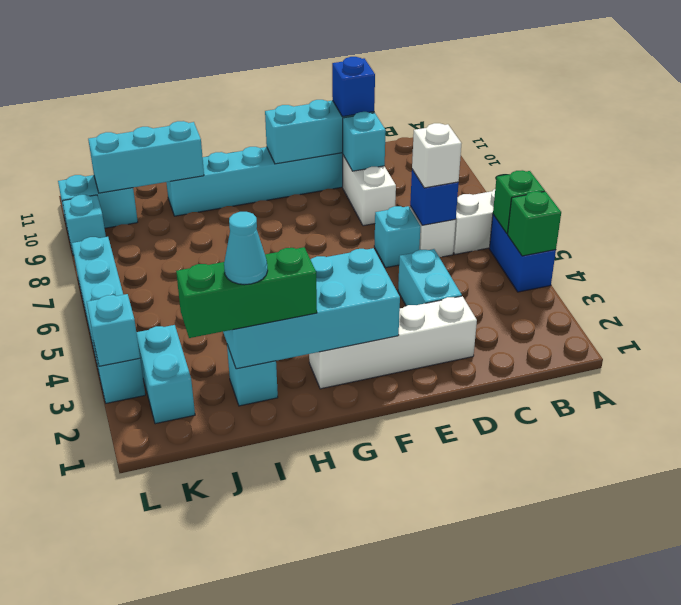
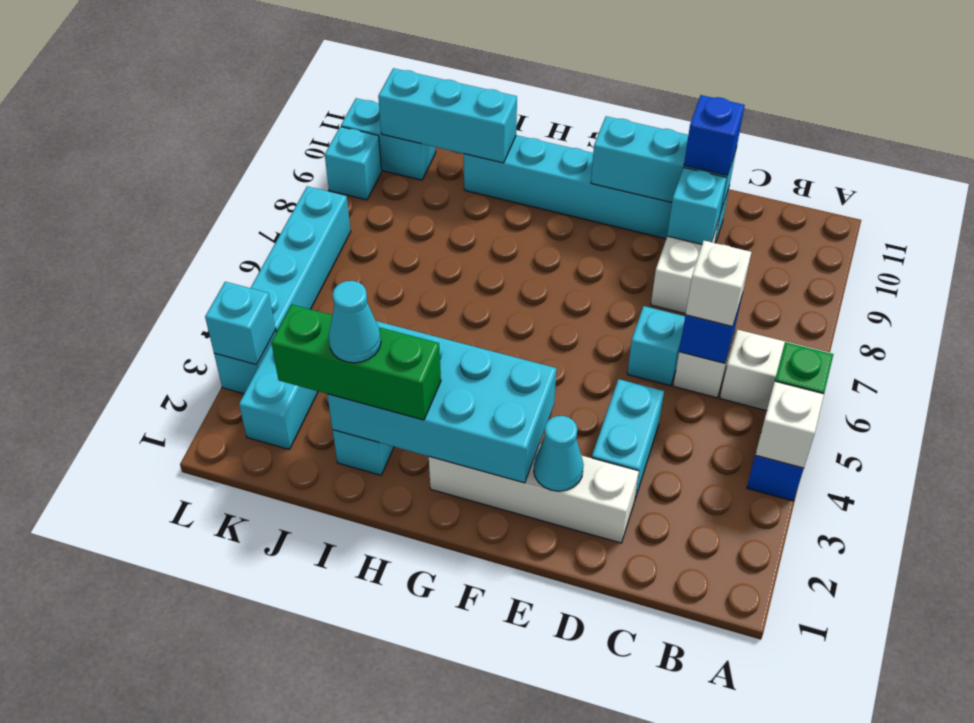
green brick A4 level 2 -> white brick A4 level 2
none -> cyan cone E2 level 2

